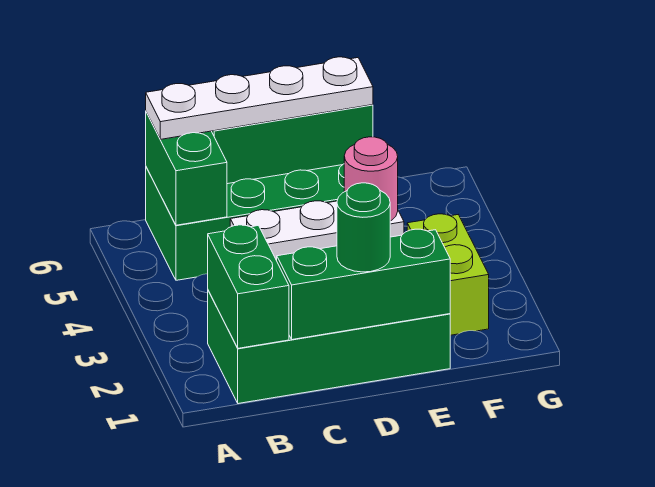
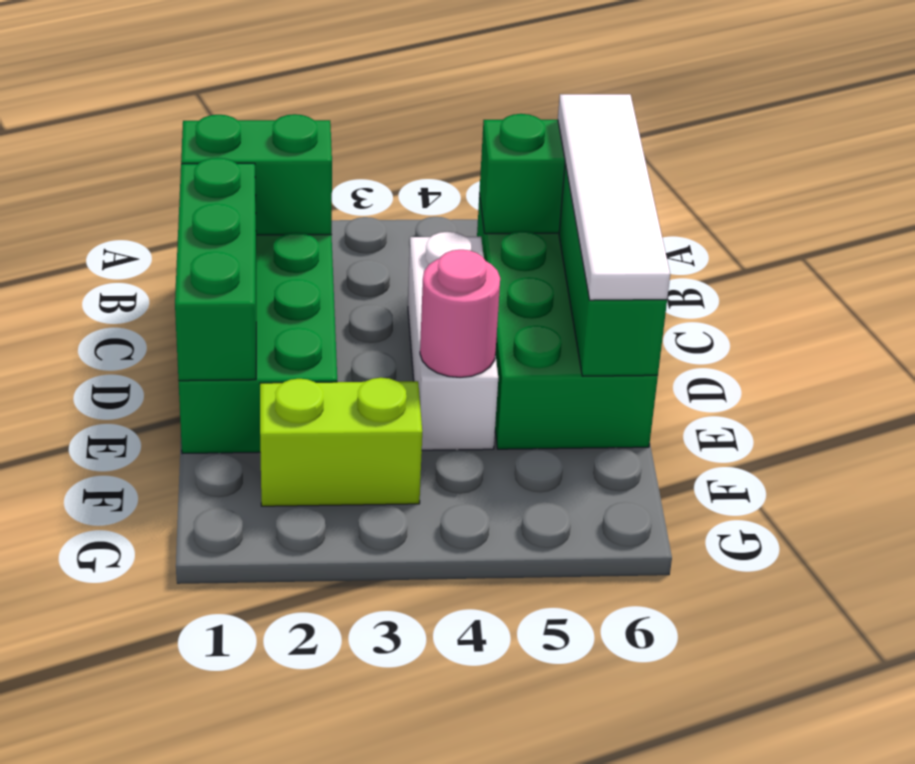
white plate B6:E6 level 3 -> white tile B6:E6 level 3
green round brick D1 level 3 -> none

